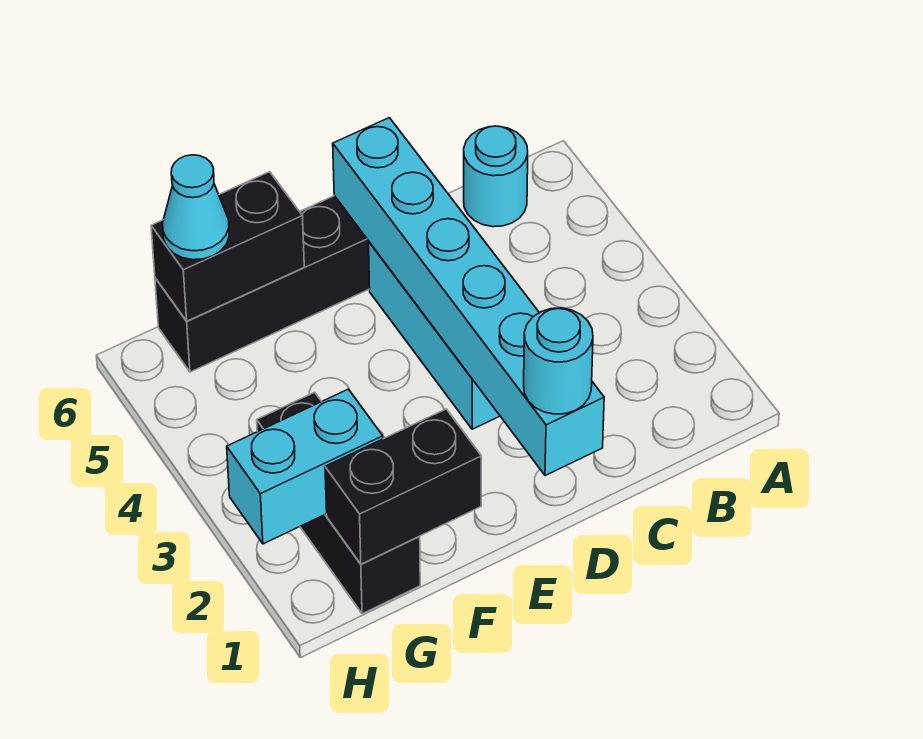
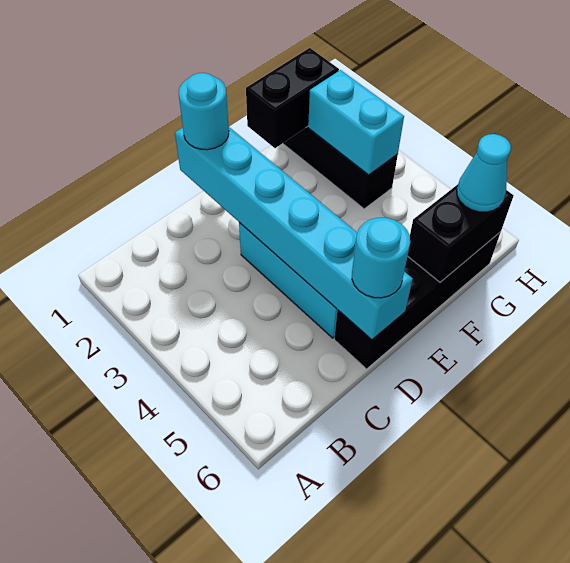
cyan round brick B6 level 1 -> cyan round brick D6 level 3
cyan brick G2:H2 level 2 -> cyan brick G2:G3 level 2

